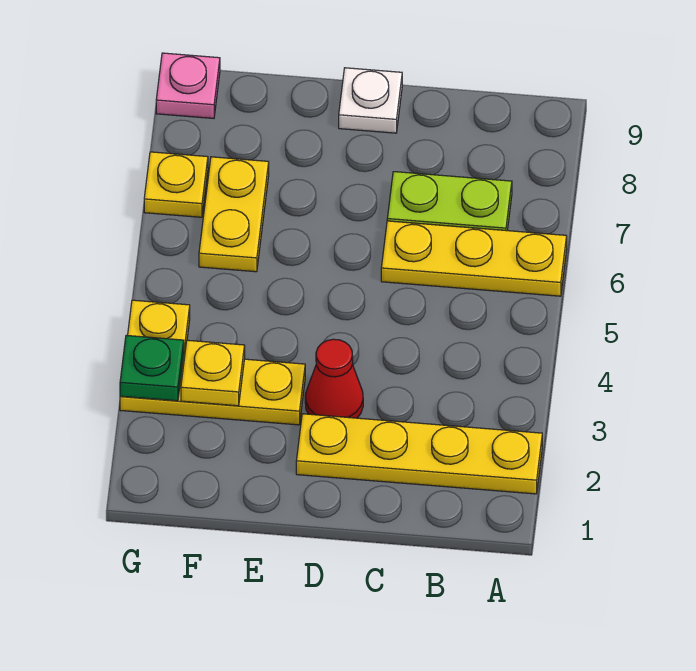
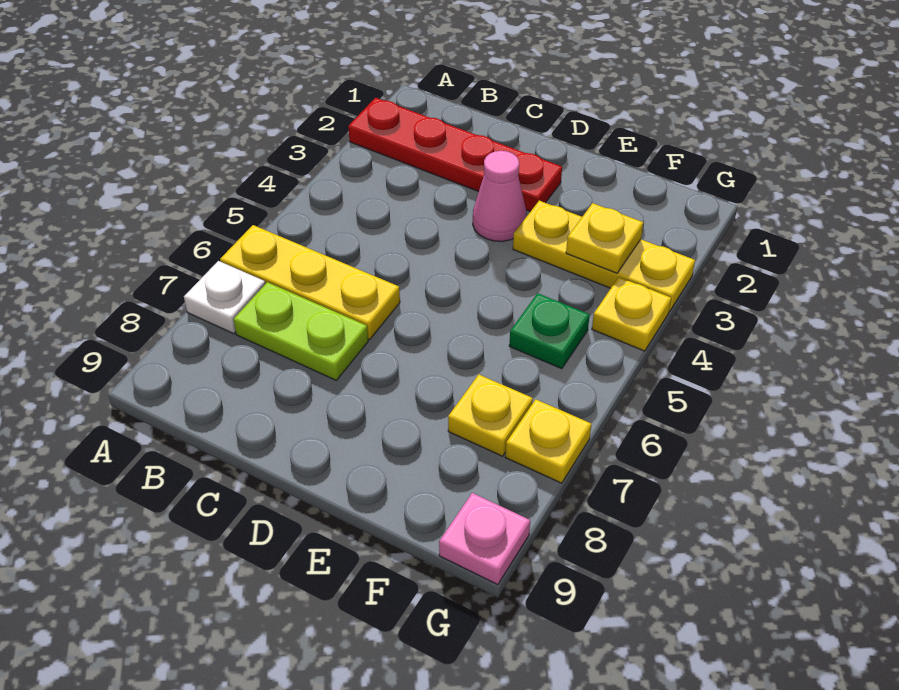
yellow plate A2:D2 level 1 -> red plate A2:D2 level 1
red cone D3 level 1 -> pink cone D3 level 1
white plate D9 level 1 -> white plate A7 level 1
yellow plate F6:F7 level 1 -> yellow plate F7 level 1
green plate G3 level 2 -> green plate F5 level 1

